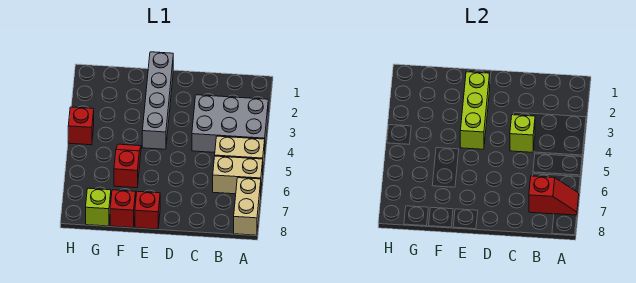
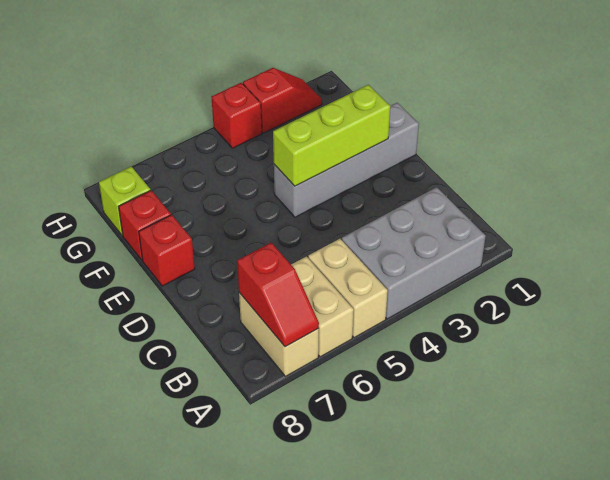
grey brick A3:C4 level 1 -> grey brick A2:B4 level 1
tan brick A7:A8 level 1 -> tan brick A7:B7 level 1
lime brick C4 level 2 -> none
red slope F5:F6 level 1 top 6 -> red slope H2:H3 level 1 top 3

